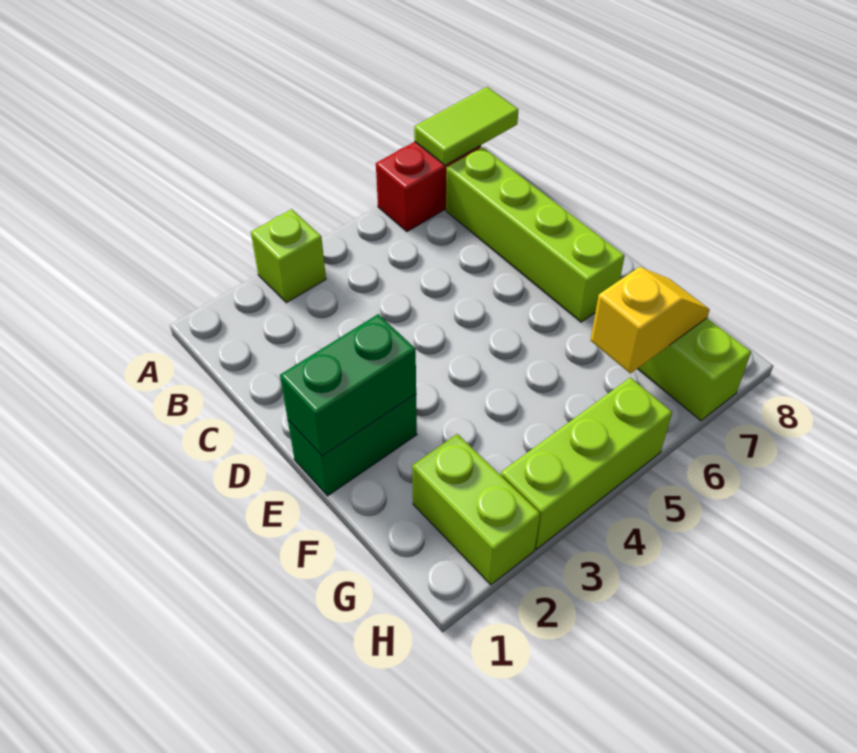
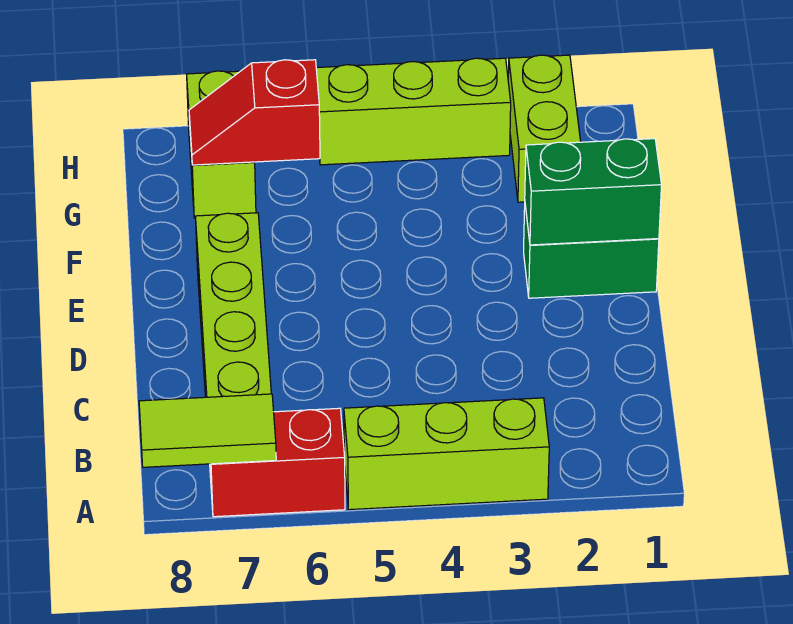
lime brick A3 level 1 -> lime brick A3:A5 level 1
yellow slope G6:G7 level 2 top 6 -> red slope G6:G7 level 2 top 6

